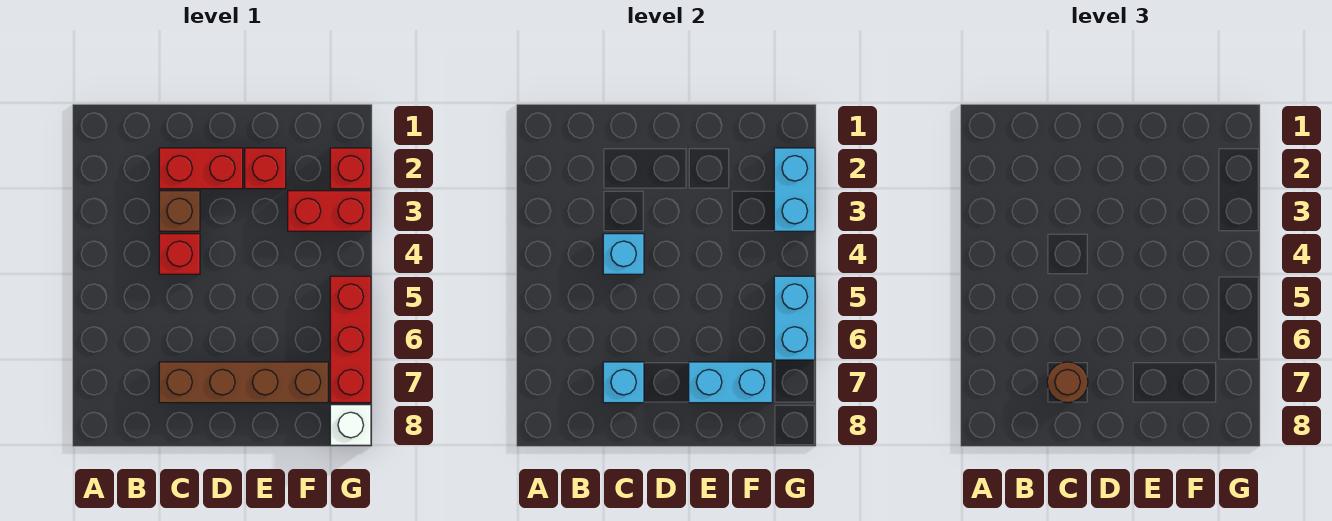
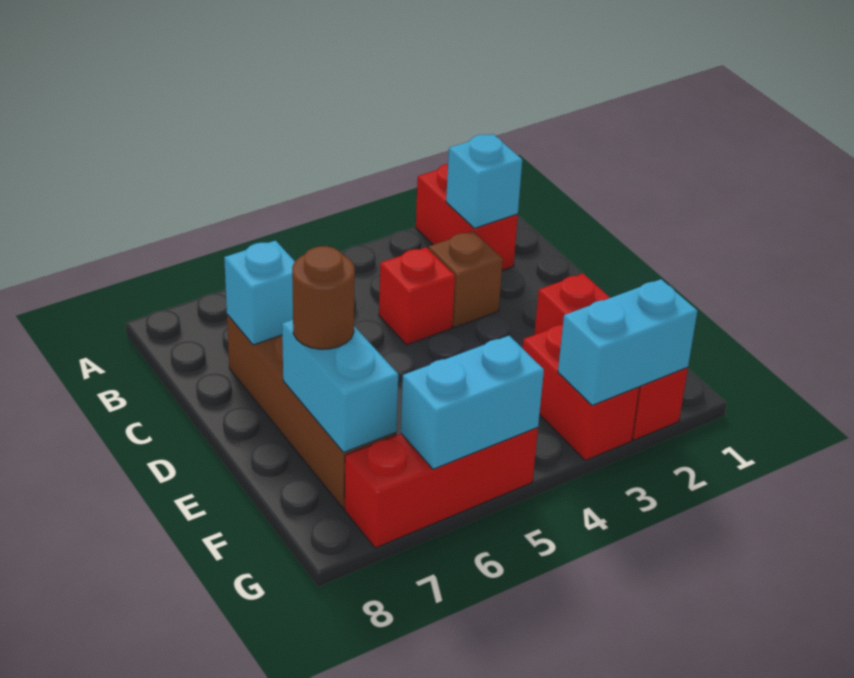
red brick C2:D2 level 1 -> red brick A2:B2 level 1
cyan brick C4 level 2 -> cyan brick B2 level 2
brown round brick C7 level 3 -> brown round brick E7 level 3
white brick G8 level 1 -> none

